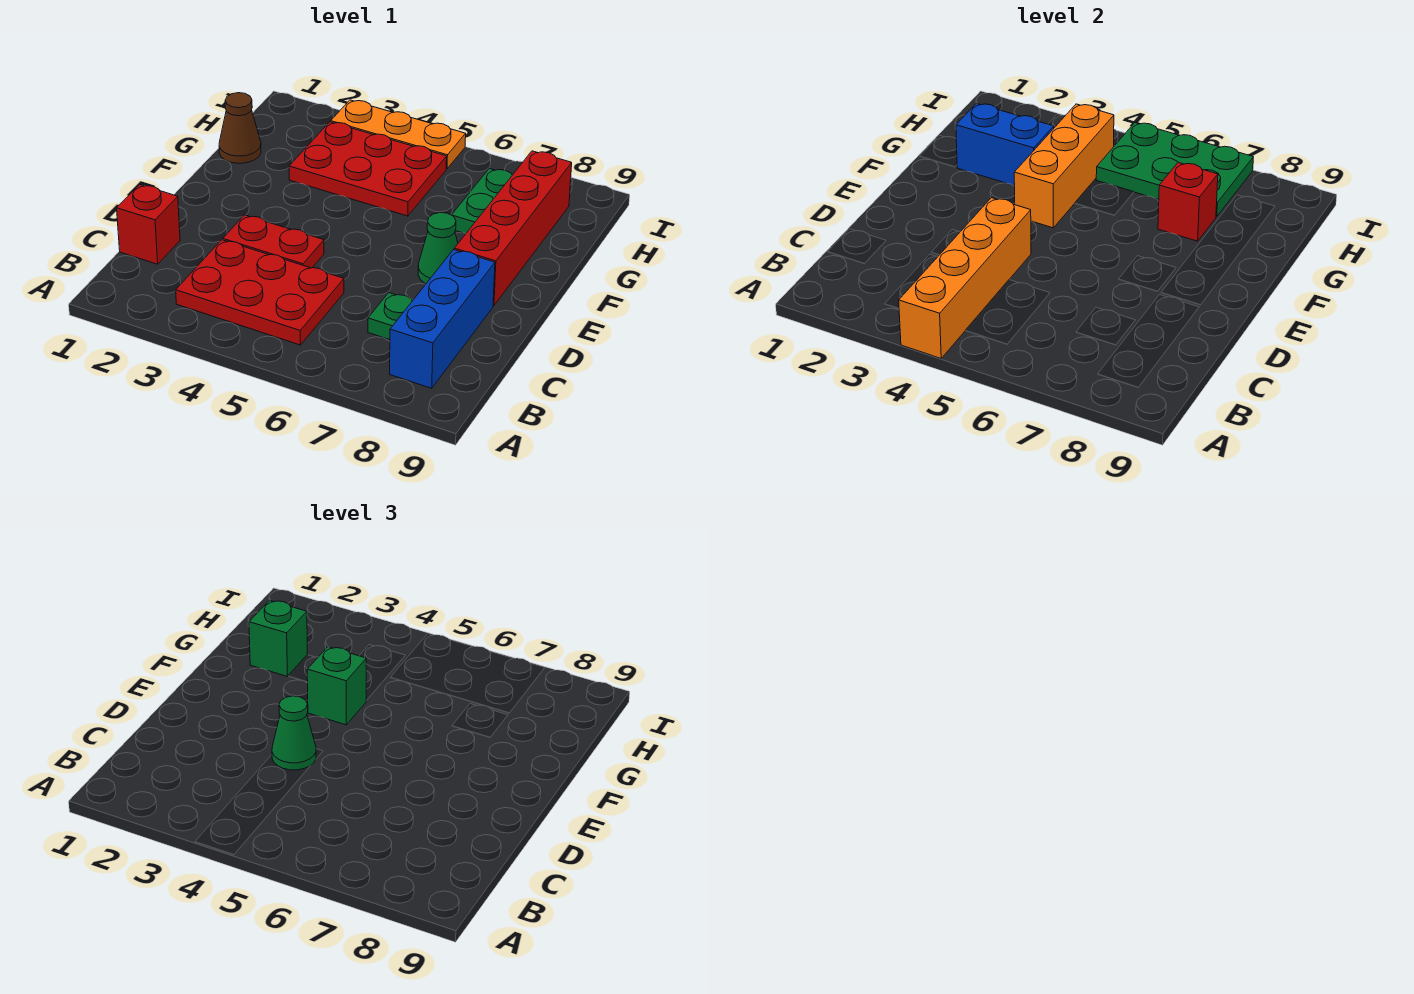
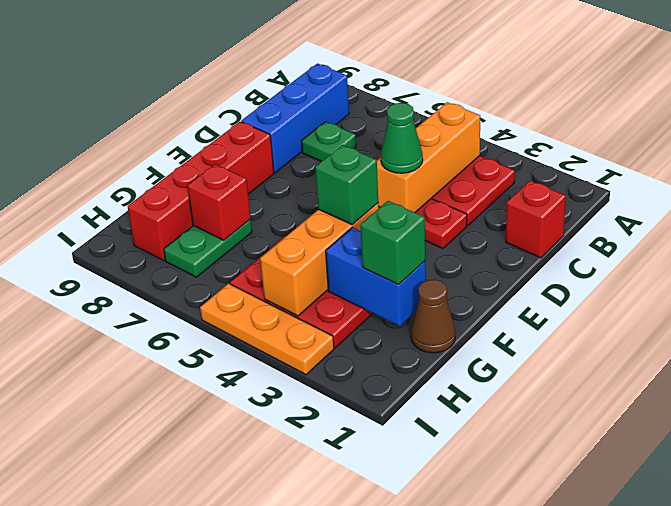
orange brick A4:D4 level 2 -> orange brick B4:D4 level 2
green cone E7 level 1 -> none
green plate H5:I7 level 2 -> none

